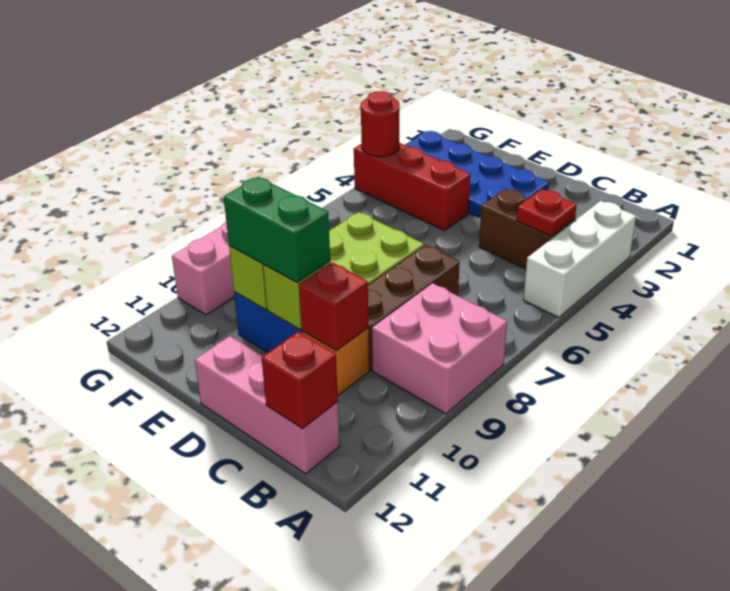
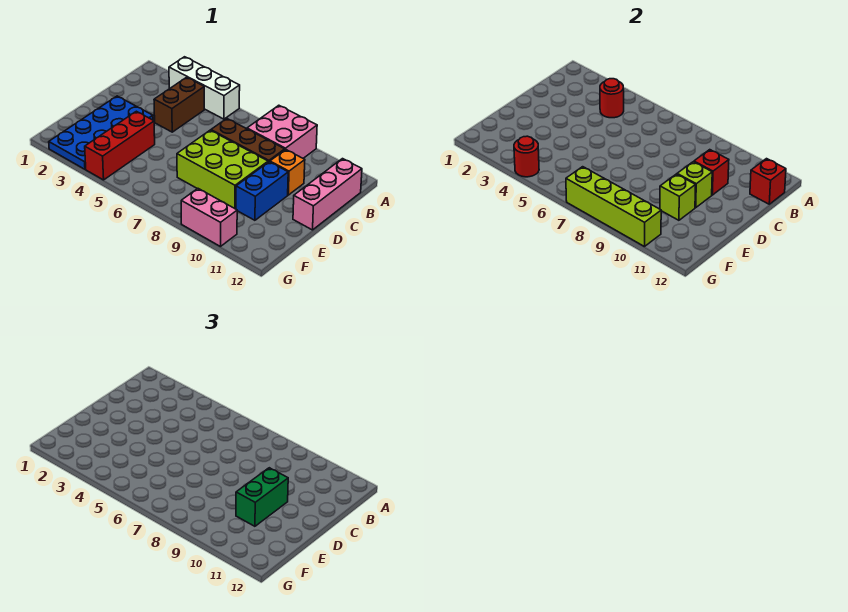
red plate B4 level 2 -> red round brick B4 level 2
none -> lime brick G7:G10 level 2

